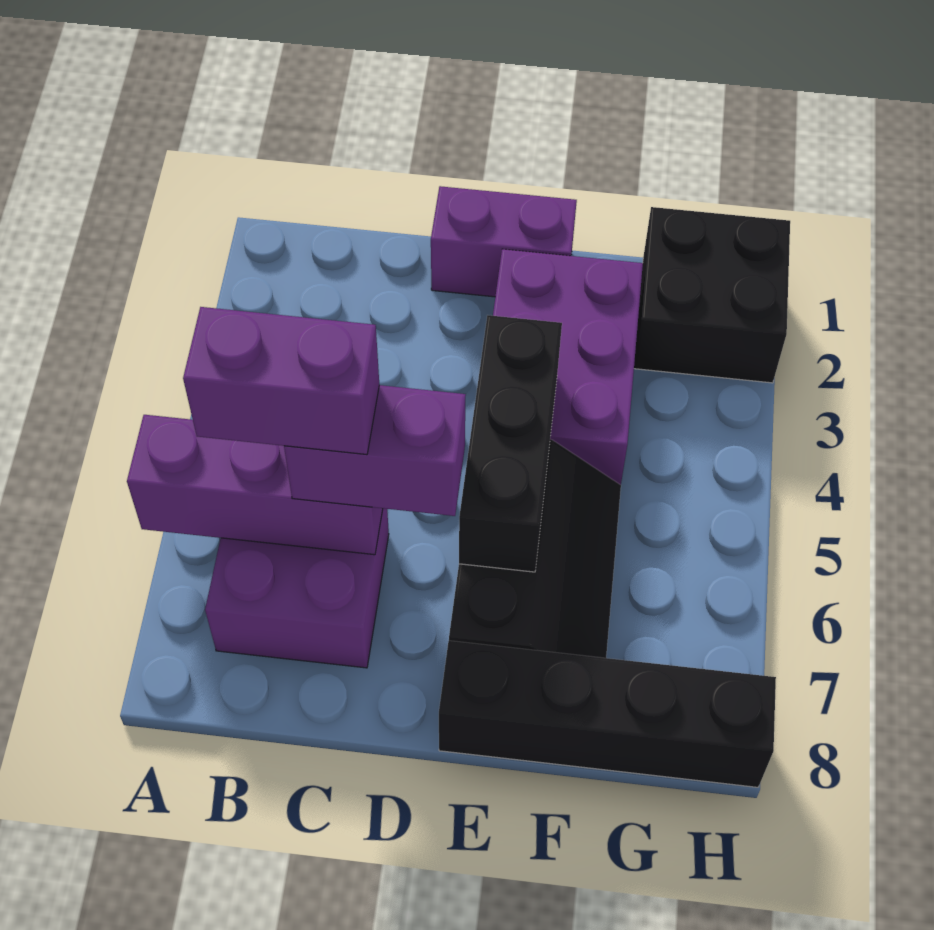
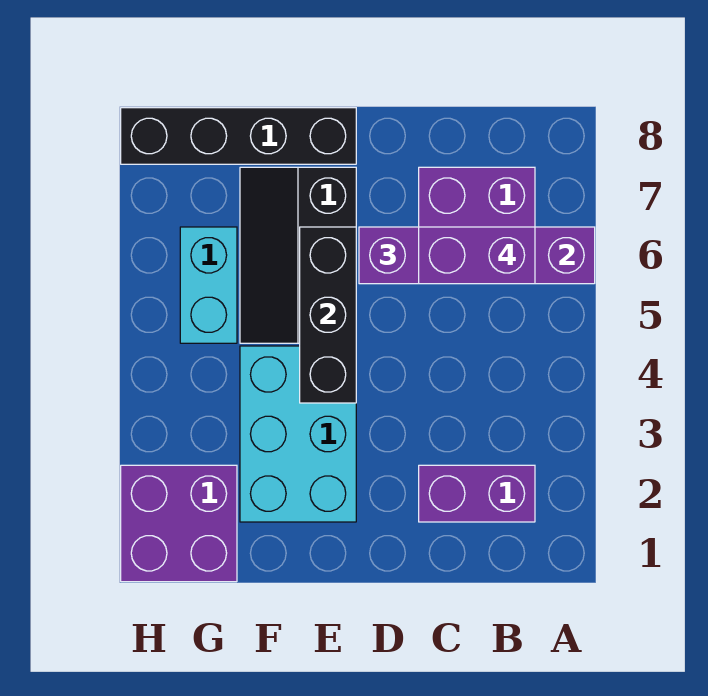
purple brick D1:E1 level 1 -> purple brick B2:C2 level 1
purple brick E2:F4 level 1 -> cyan brick E2:F4 level 1
black brick G1:H2 level 1 -> purple brick G1:H2 level 1
none -> cyan brick G5:G6 level 1

